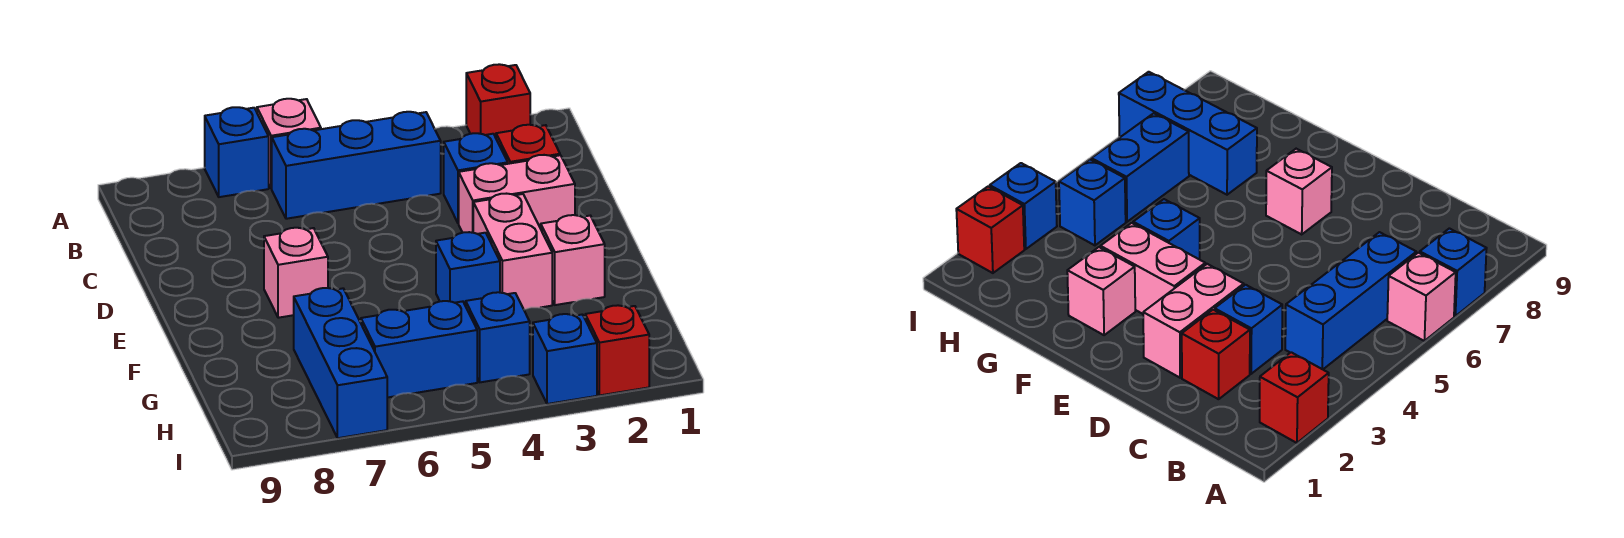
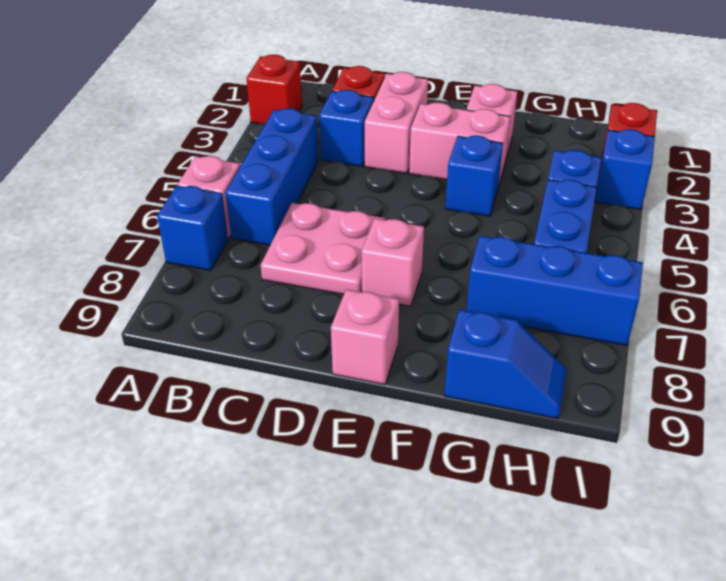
none -> pink plate C6:D7 level 1
none -> pink brick E9 level 1
none -> blue slope G9:H9 level 1 top G

